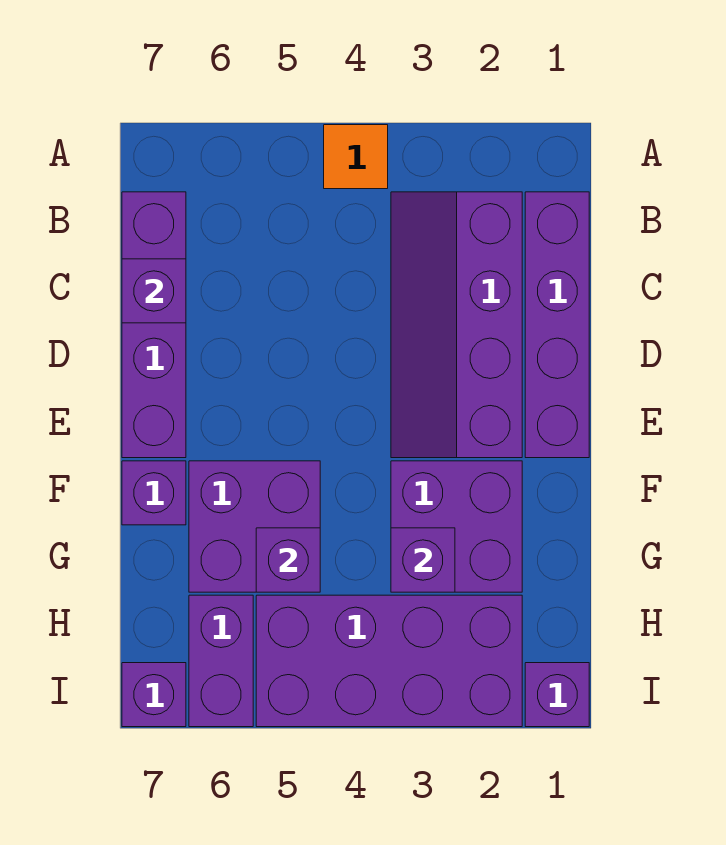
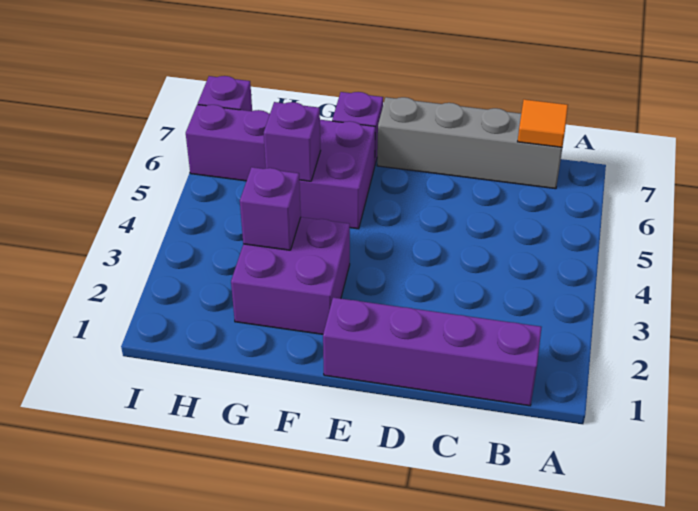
orange tile A4 level 1 -> orange tile B7 level 2
purple slope B2:E3 level 1 top 2 -> none
purple brick B7:E7 level 1 -> grey brick B7:E7 level 1
purple brick C7 level 2 -> none
purple brick H2:I5 level 1 -> none
purple brick I1 level 1 -> none

